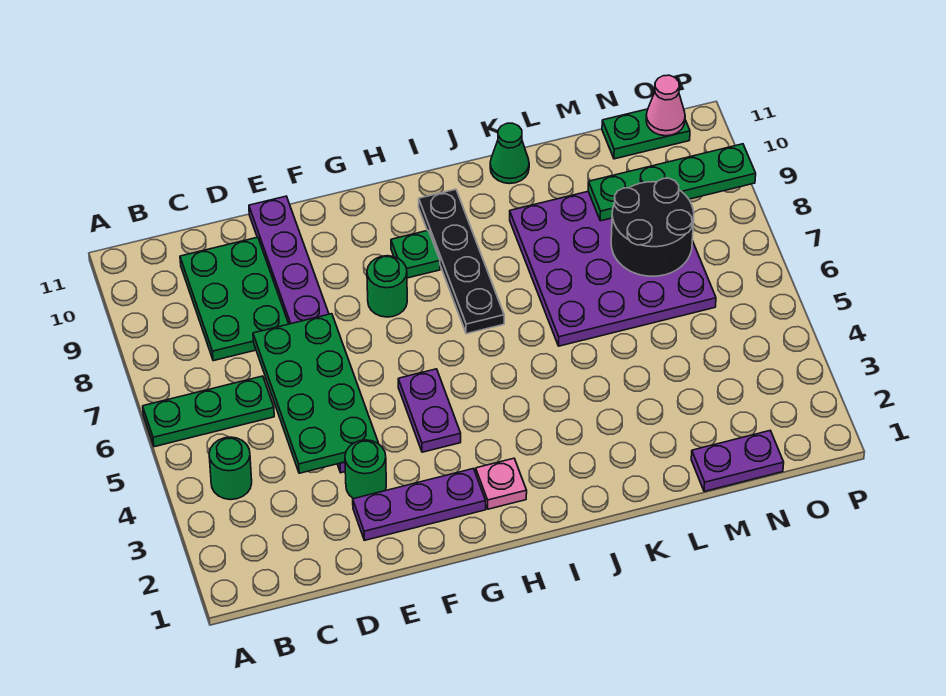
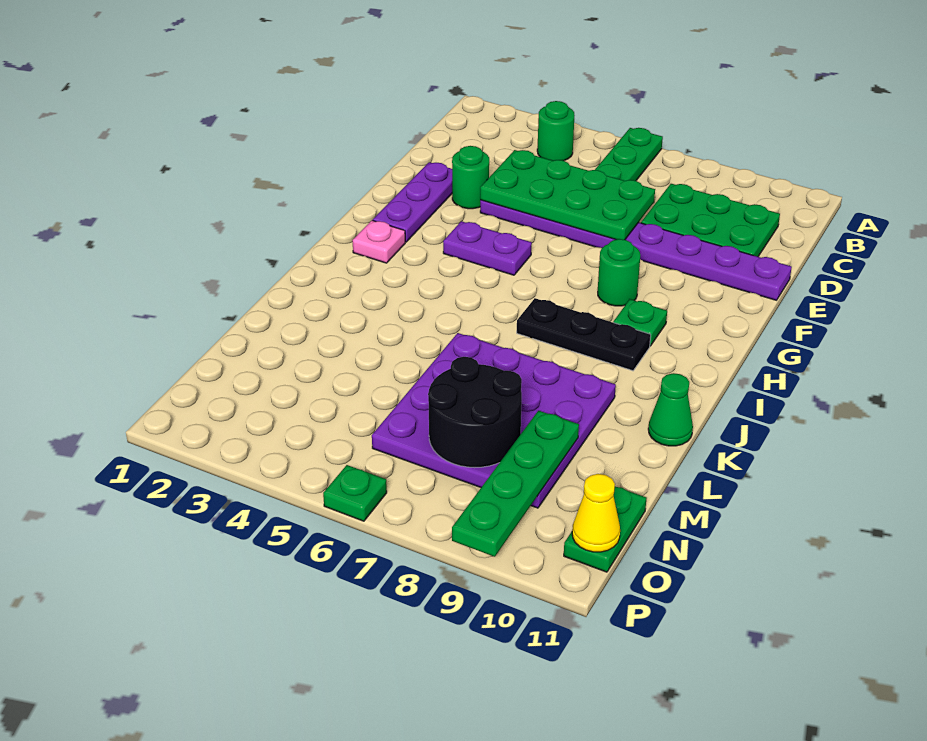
black plate I7:I10 level 1 -> black plate I7:I9 level 1
purple plate M1:N1 level 1 -> none
pink cone O11 level 2 -> yellow cone O11 level 2
none -> green plate P6 level 1

